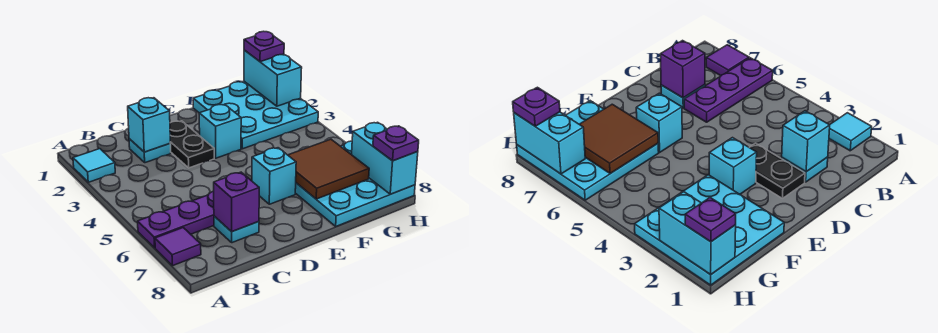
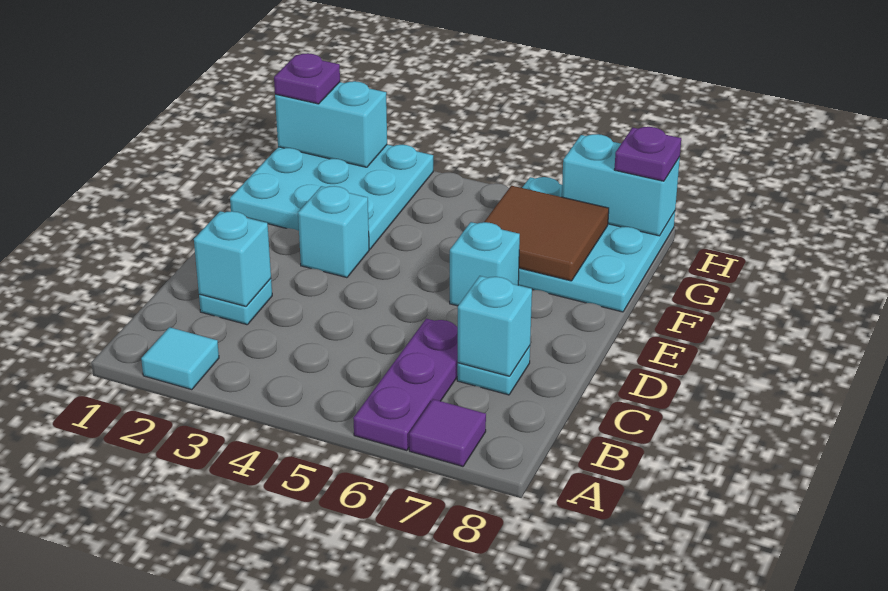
purple brick C7 level 2 -> cyan brick C7 level 2
black plate D2:D3 level 1 -> none

